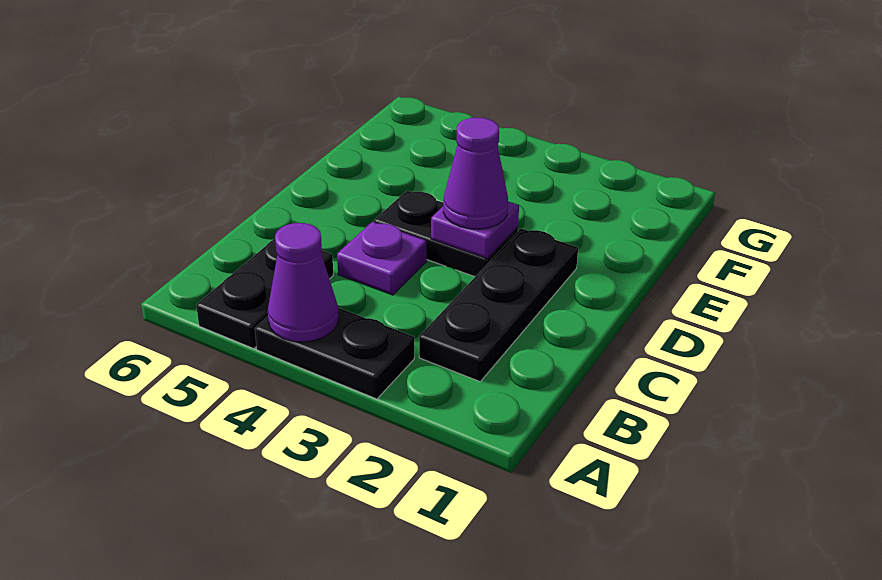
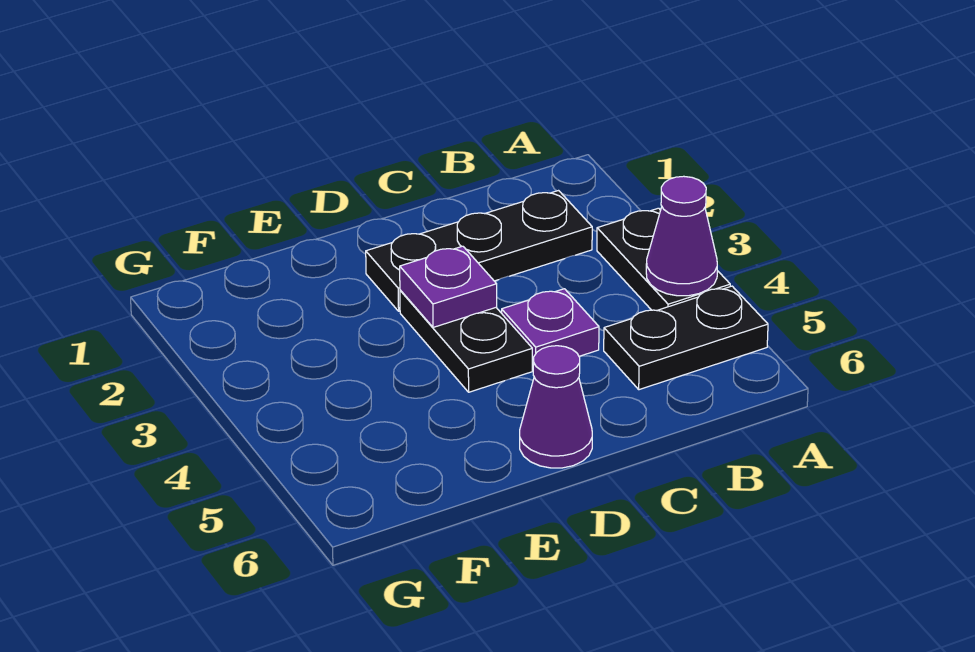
purple cone D3 level 3 -> purple cone D6 level 1

